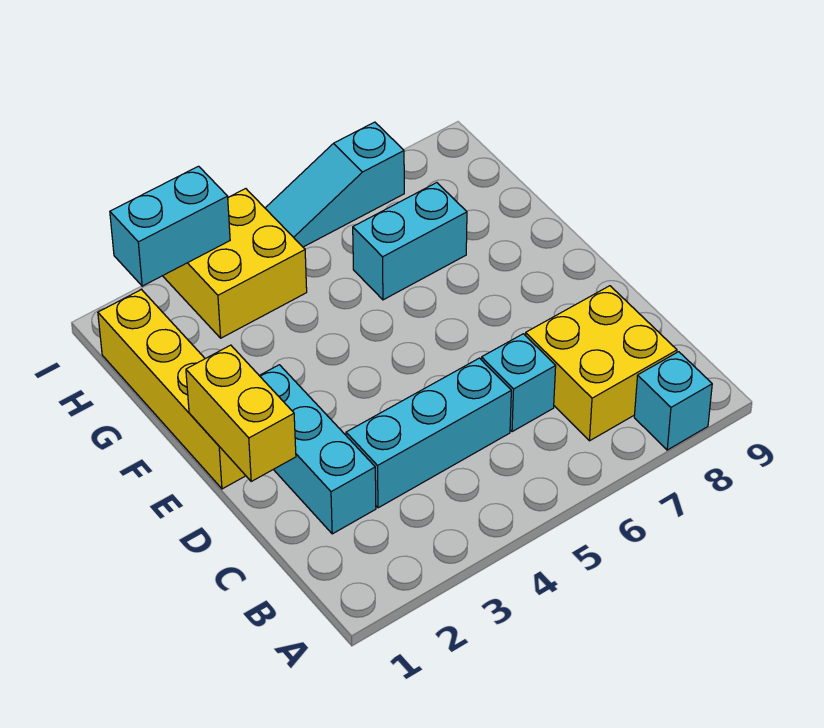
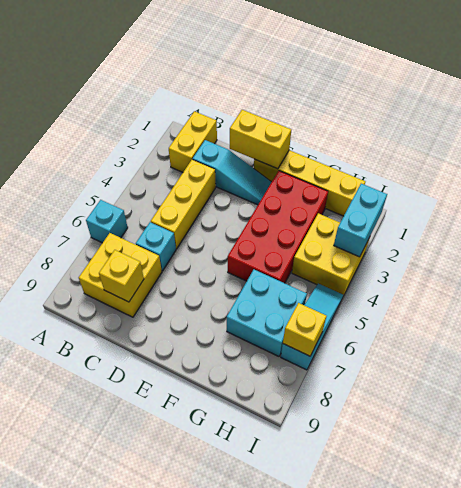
cyan brick A8 level 1 -> cyan brick A6 level 1
none -> yellow brick B1:B2 level 1
cyan brick C2:E2 level 1 -> cyan slope C2:E2 level 1 top C
cyan brick C3:C5 level 1 -> yellow brick C3:C5 level 1
none -> yellow brick C8 level 2
none -> red brick F2:G5 level 1
cyan brick G6:G7 level 1 -> cyan brick G6:H7 level 1
none -> yellow brick I7 level 2

